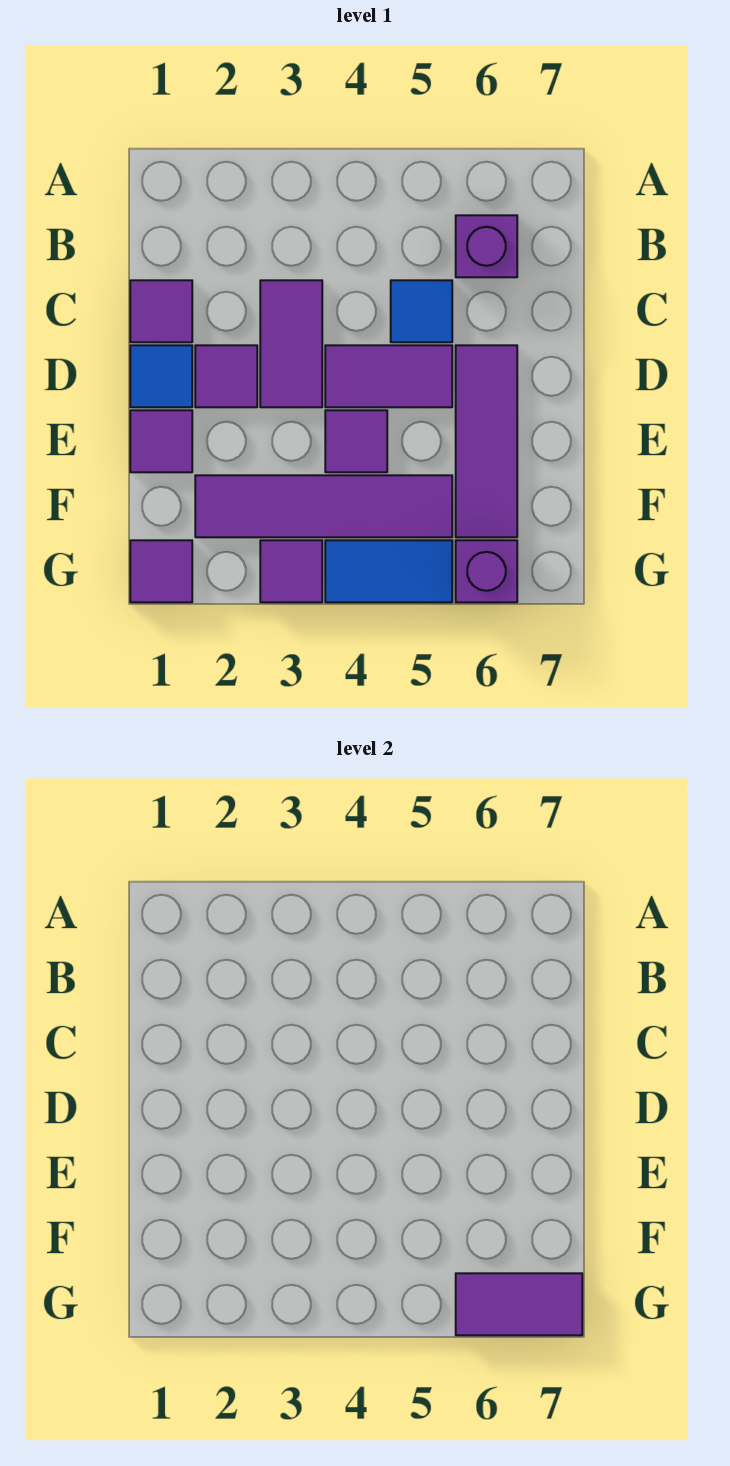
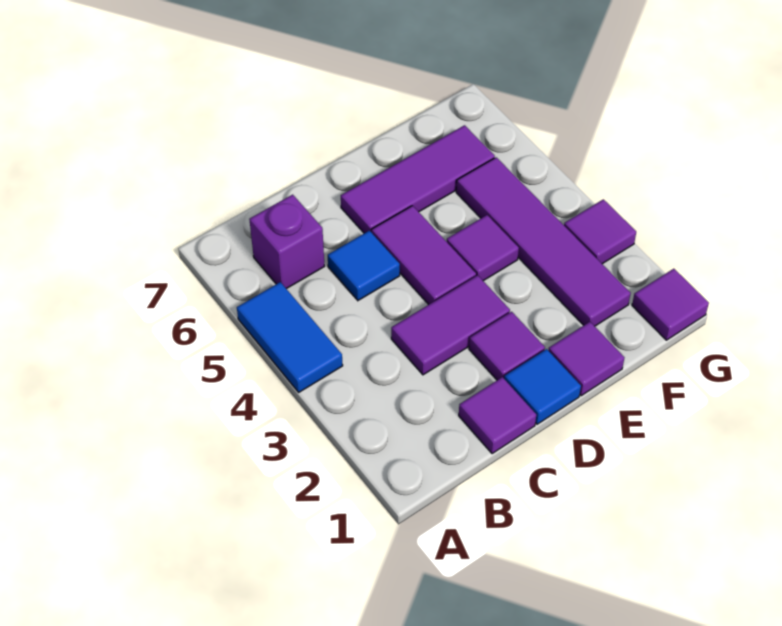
blue tile G4:G5 level 1 -> blue tile A4:A5 level 1
purple brick G6 level 1 -> none
purple tile G6:G7 level 2 -> none

